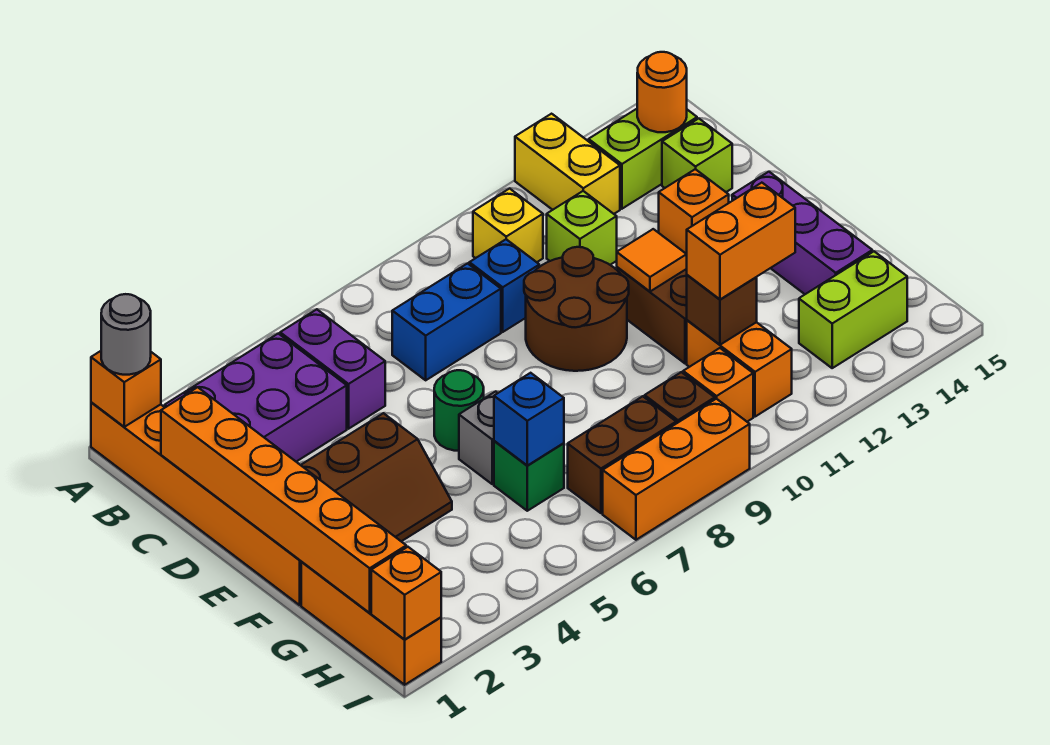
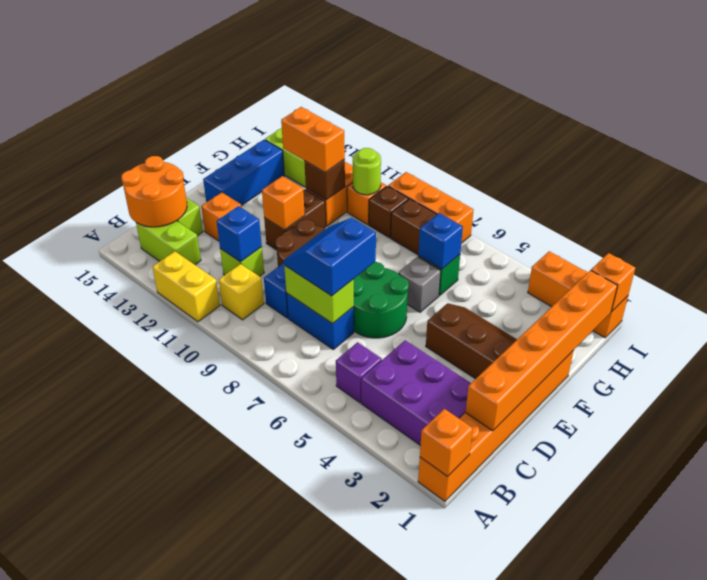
grey round brick A1 level 3 -> none
yellow brick A12:B12 level 1 -> yellow brick A11:A12 level 1
purple brick B5:C5 level 1 -> purple brick B5 level 1
orange round brick B14 level 2 -> orange round brick B14:C15 level 2
none -> lime brick C7:C8 level 2
none -> blue slope C7:D8 level 3 top 7
none -> blue brick C11 level 2
green round brick E6 level 1 -> green round brick D6:E7 level 1
orange tile E11 level 2 -> orange brick E11 level 2
purple brick E14:G14 level 1 -> blue brick E14:G14 level 1
orange brick G1:I1 level 1 -> orange brick I1:I3 level 1
none -> lime round brick H10 level 2

